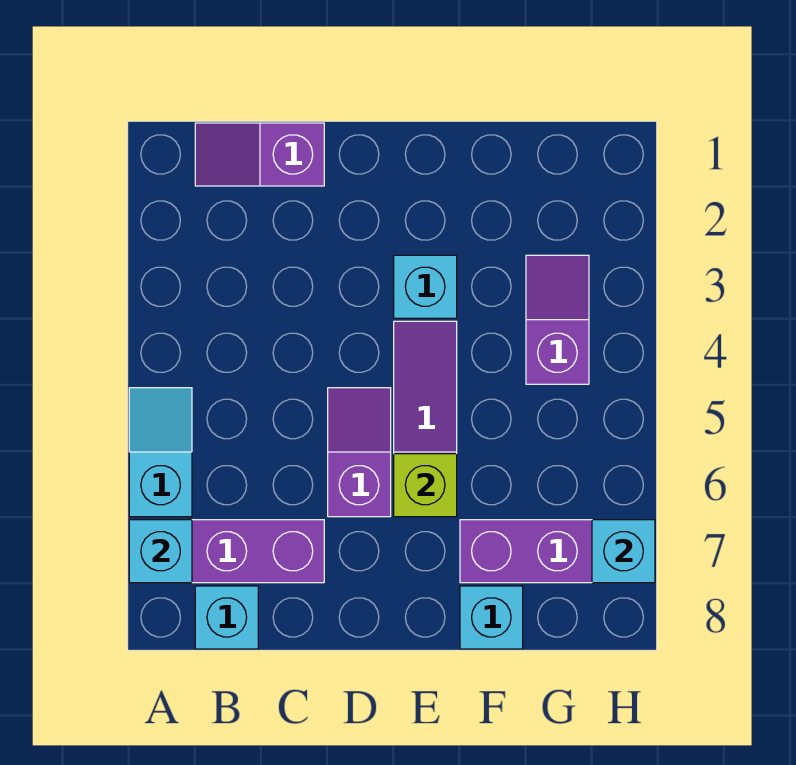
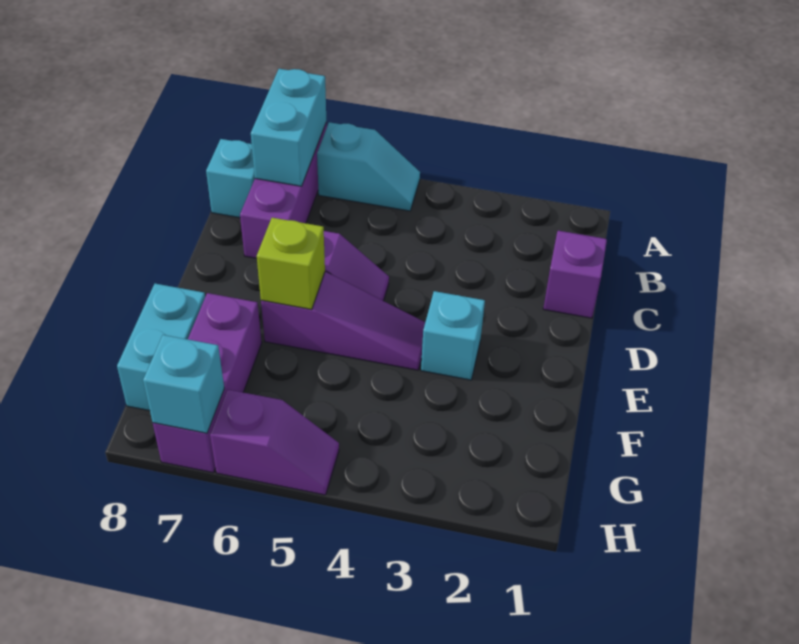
cyan brick A7 level 2 -> cyan brick A7:B7 level 2
cyan brick F8 level 1 -> cyan brick F8:G8 level 1
purple slope G3:G4 level 1 top 4 -> purple slope H5:H6 level 1 top 6

